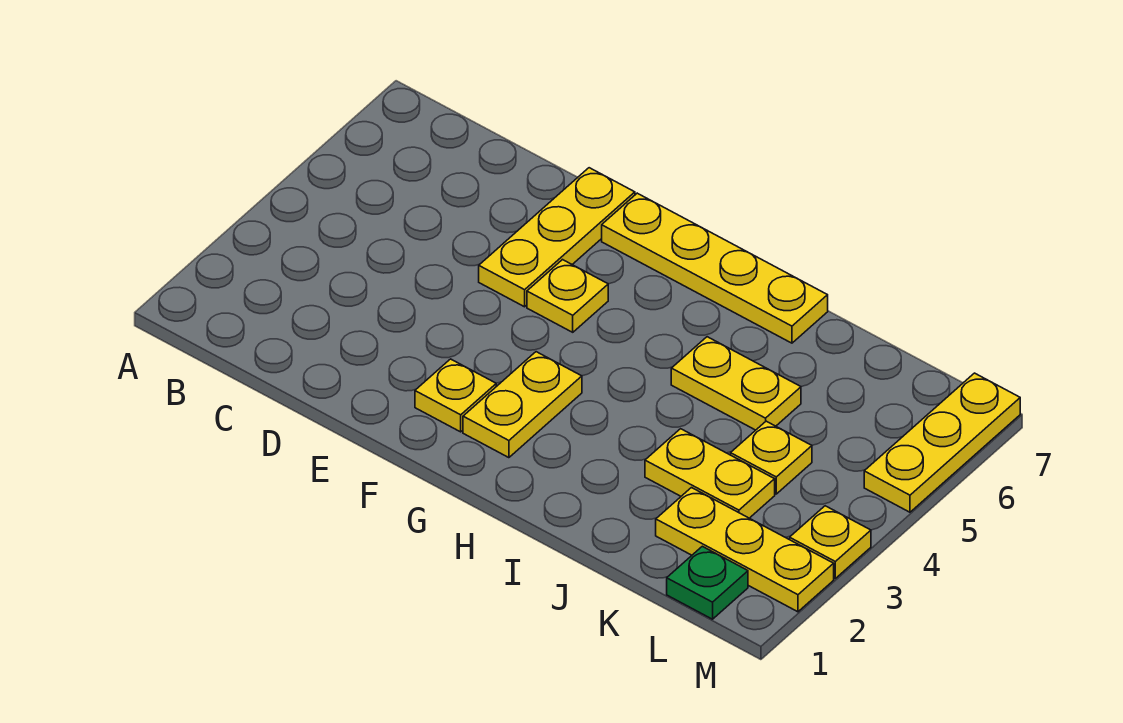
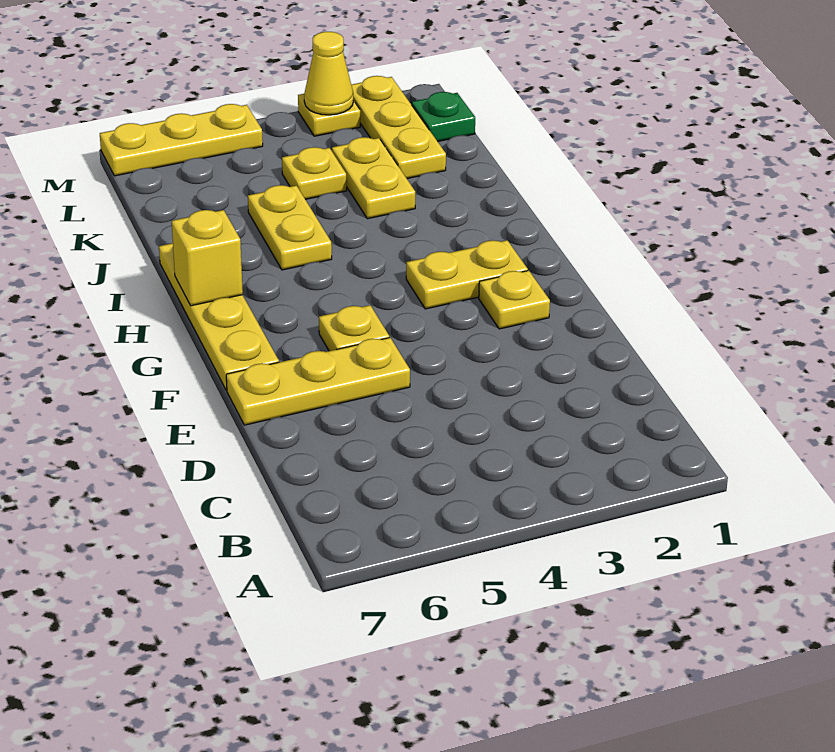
none -> yellow brick H7 level 2
none -> yellow cone M3 level 2

